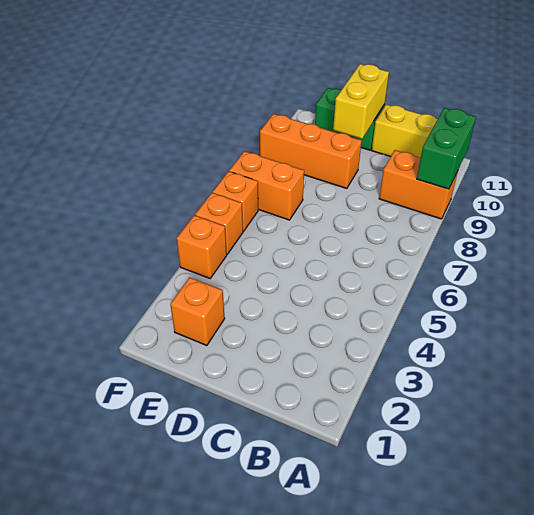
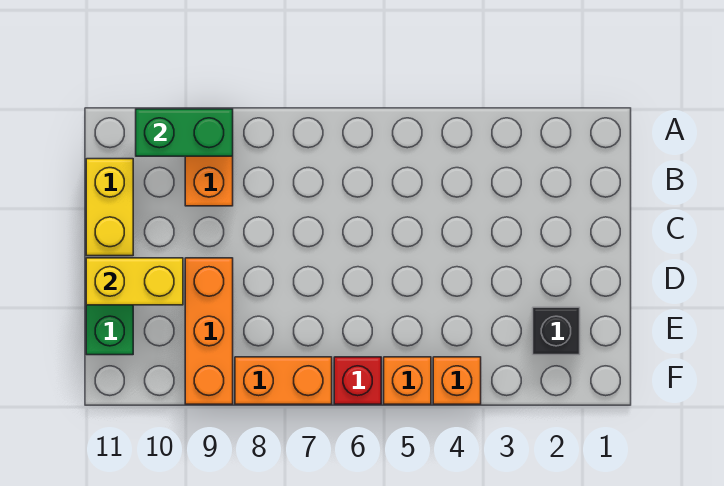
orange brick E2 level 1 -> black brick E2 level 1
orange brick E7:F7 level 1 -> orange brick F7:F8 level 1
orange brick F6 level 1 -> red brick F6 level 1

